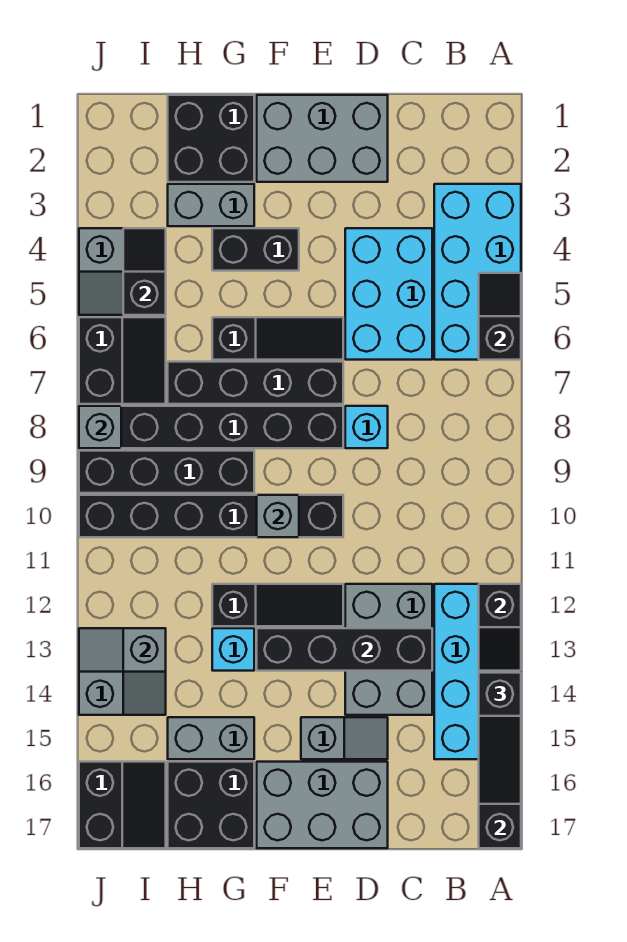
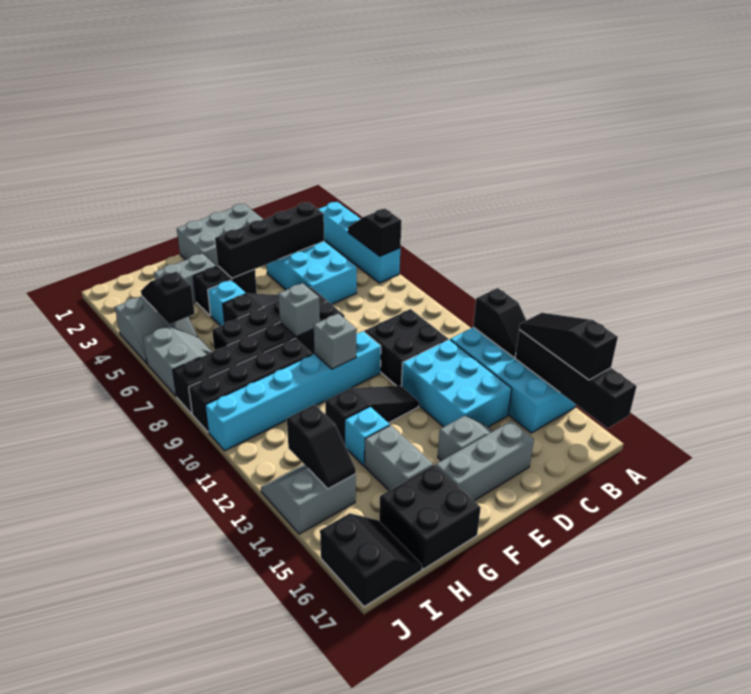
cyan brick A3:B6 level 1 -> cyan brick A3:A6 level 1
black slope A14:A16 level 3 top 14 -> black slope A14:A16 level 3 top 16
grey brick C12:D14 level 1 -> cyan brick C12:D14 level 1
black brick C13:F13 level 2 -> black brick C4:F4 level 2
cyan brick D8 level 1 -> cyan brick G5 level 1
grey brick D16:F17 level 1 -> grey brick D16:F16 level 1
black brick E10:J10 level 1 -> cyan brick E10:J10 level 1
black brick G1:H2 level 1 -> black brick C10:D11 level 1
grey brick G15:H15 level 1 -> grey brick G14:G15 level 1
black slope I6:J7 level 1 top J -> grey slope I6:J7 level 1 top J
grey slope I13:I14 level 2 top 13 -> black slope I13:I14 level 2 top 13
grey brick J8 level 2 -> grey brick F8 level 2

